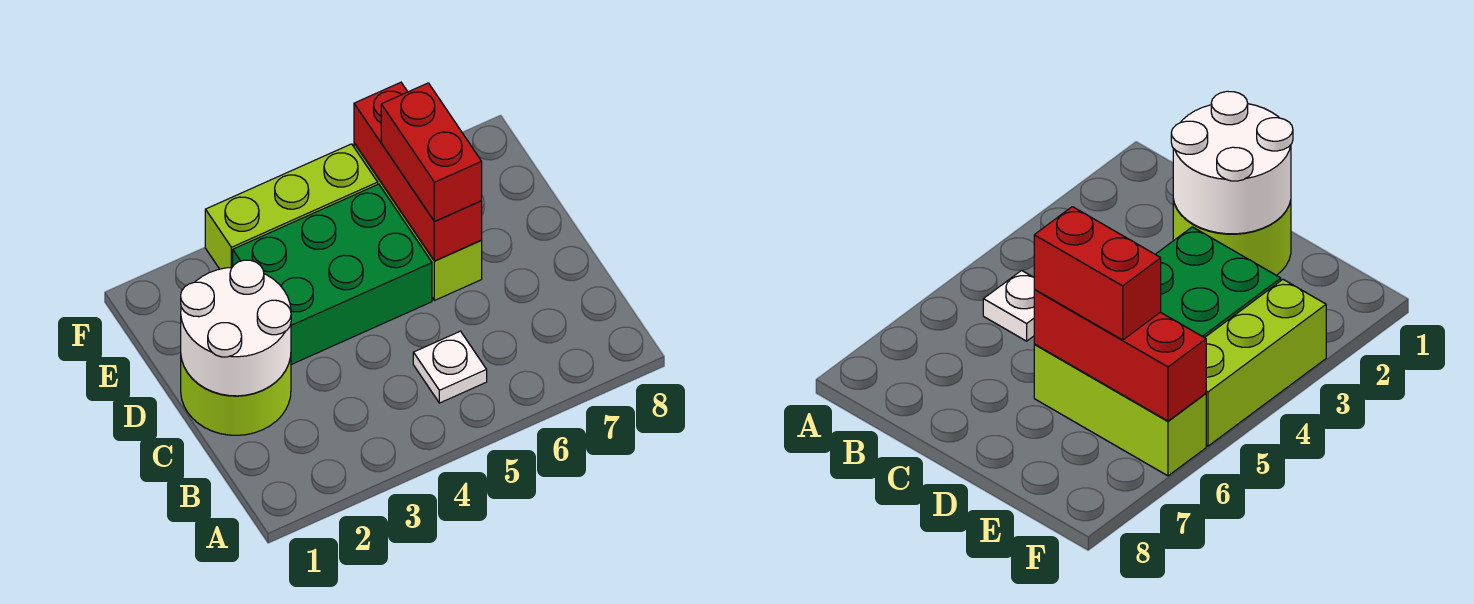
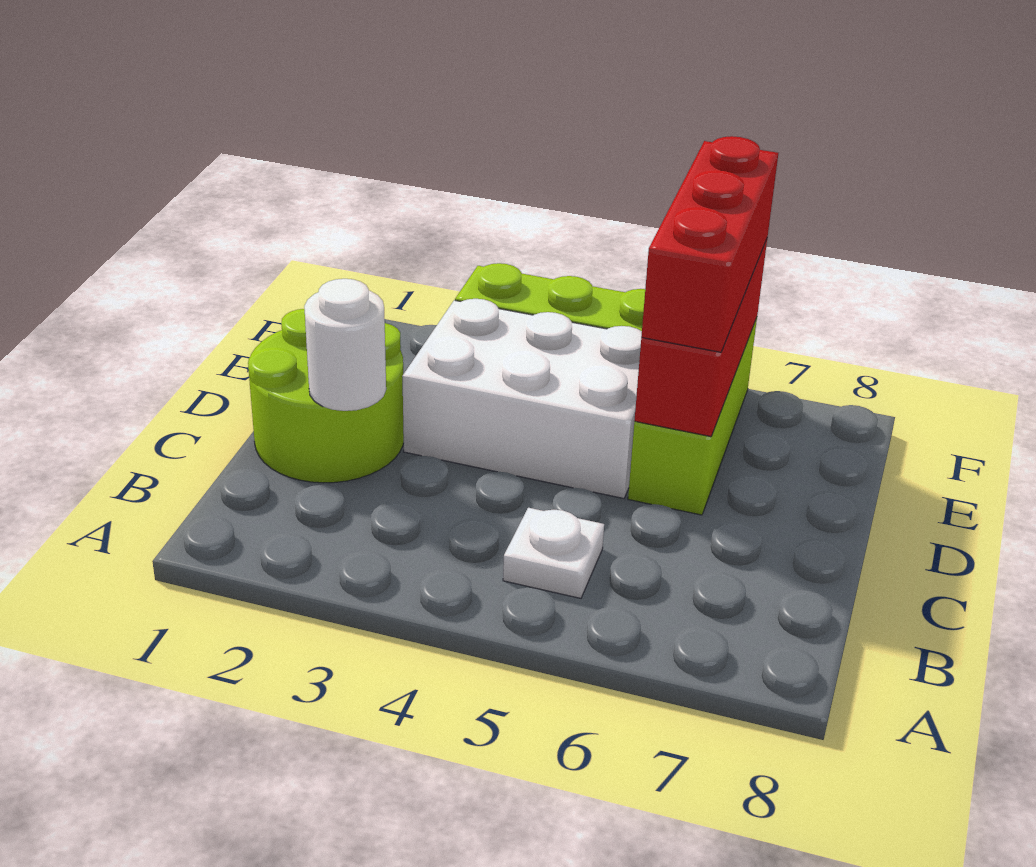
white round brick C1:D2 level 2 -> white round brick C2 level 2
green brick D3:E5 level 1 -> white brick D3:E5 level 1
red brick D6:E6 level 3 -> red brick D6:F6 level 3

